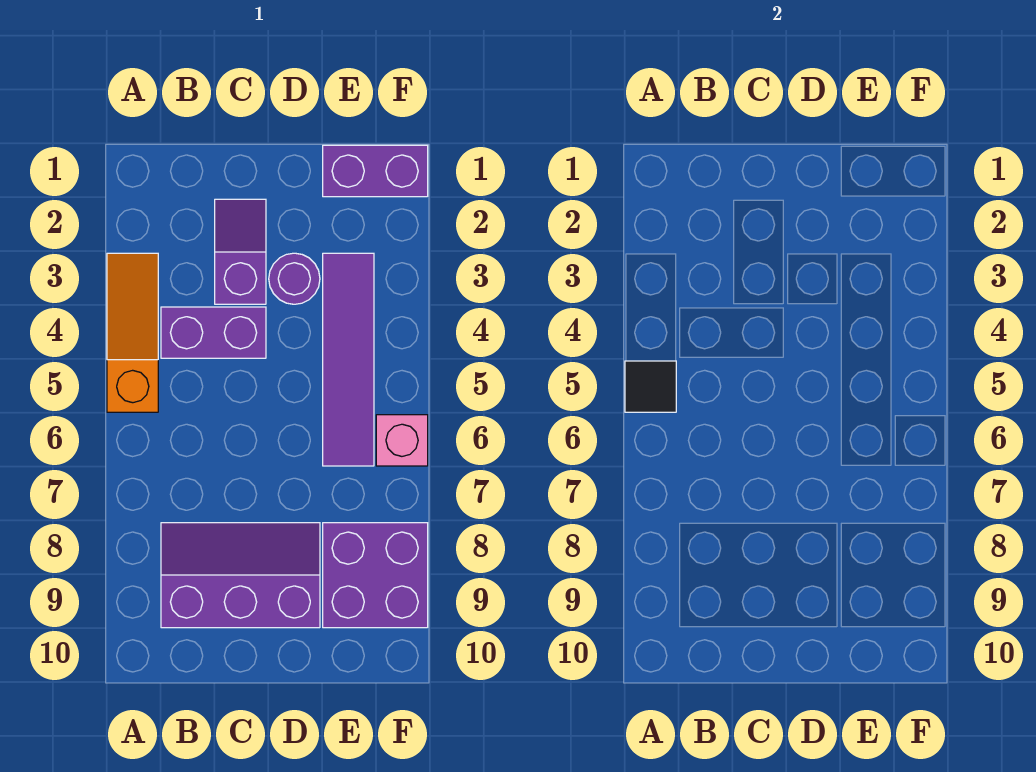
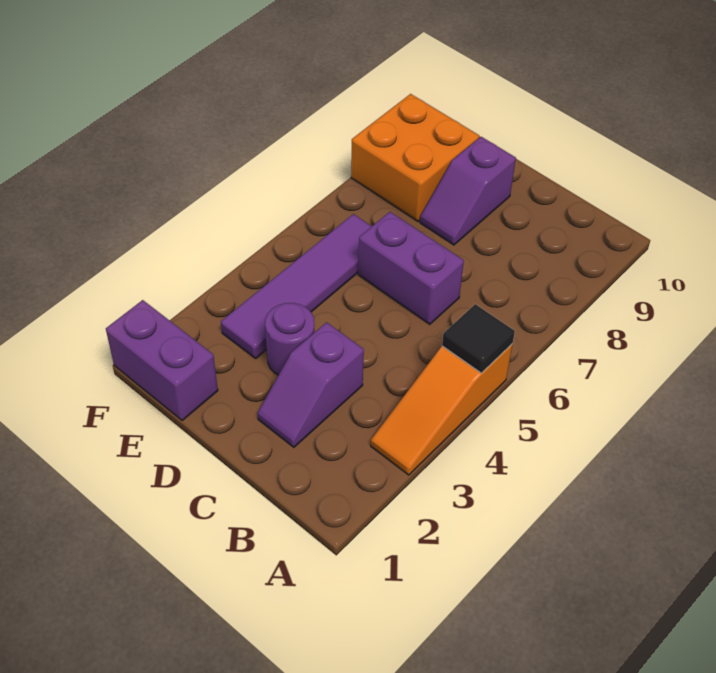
purple brick B4:C4 level 1 -> purple brick C6:D6 level 1
purple slope B8:D9 level 1 top 9 -> purple slope D8:D9 level 1 top 9
purple brick E8:F9 level 1 -> orange brick E8:F9 level 1
pink brick F6 level 1 -> none

